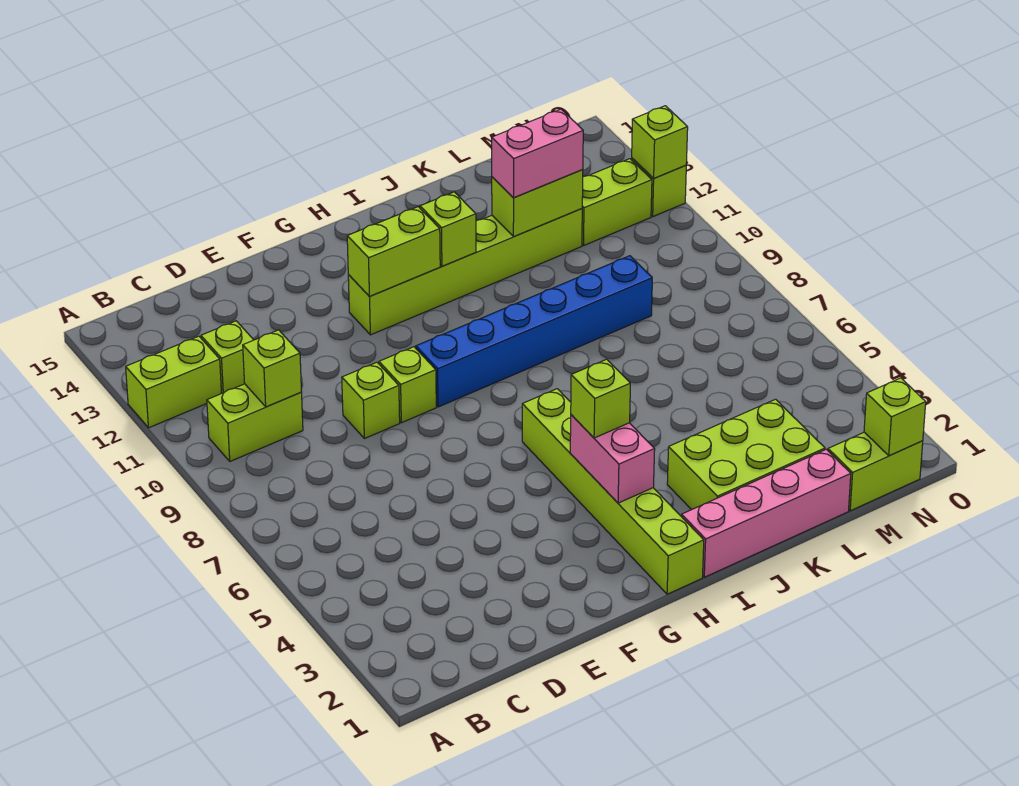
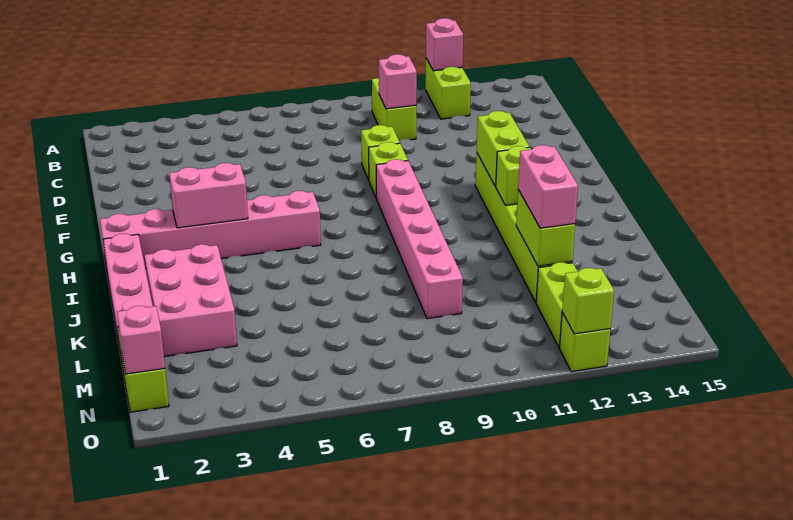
none -> pink brick A12 level 2
lime brick C10 level 2 -> pink brick C10 level 2
lime brick C12 level 1 -> none
blue brick G9:L9 level 1 -> pink brick G9:L9 level 1
lime brick H1:H6 level 1 -> pink brick H1:H6 level 1
lime brick H4 level 3 -> none
lime brick J2:L3 level 1 -> pink brick J2:L3 level 1
lime brick N1 level 2 -> pink brick N1 level 2

